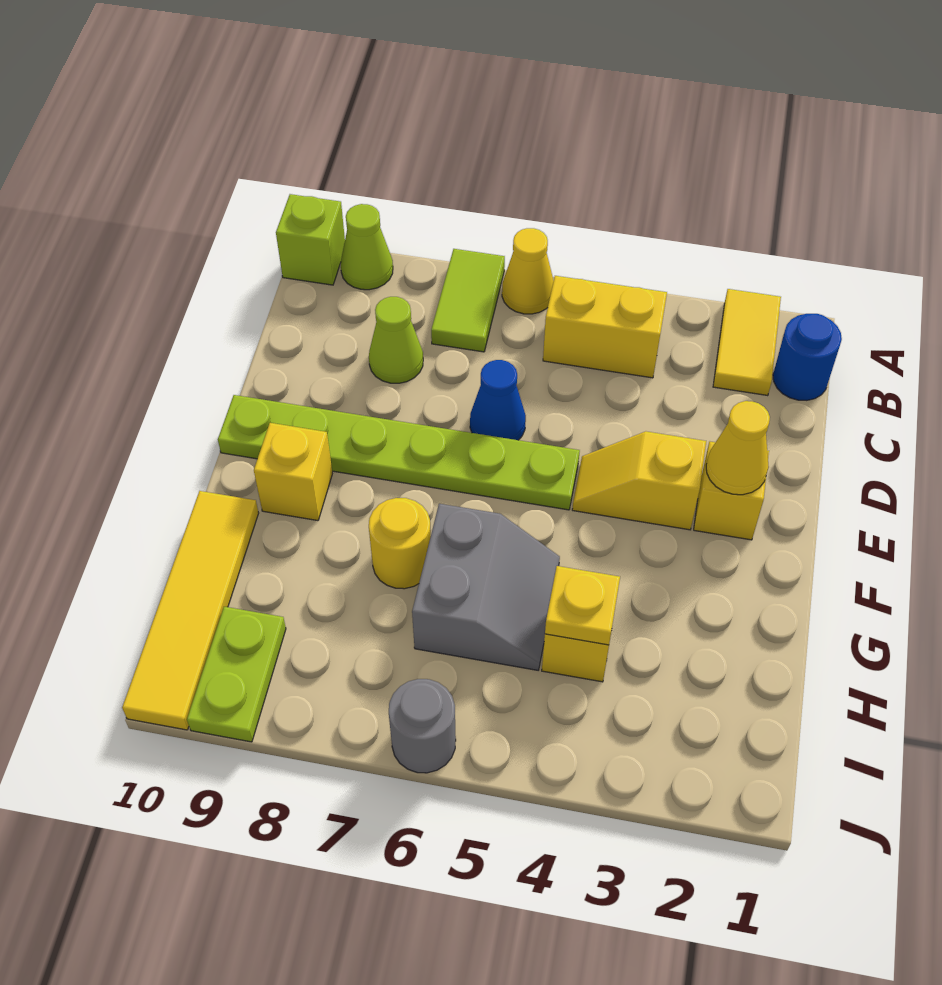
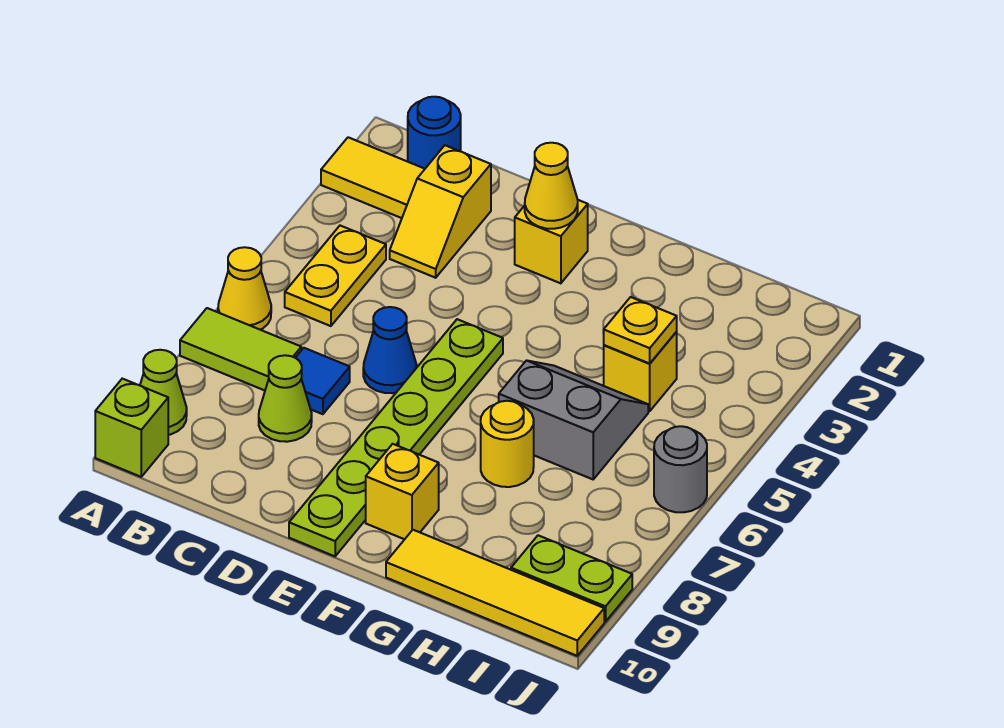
yellow brick B4:B5 level 1 -> yellow plate B4:B5 level 1
none -> blue tile C7 level 1
yellow slope E3:E4 level 1 top 3 -> yellow slope C2:C3 level 1 top 2

